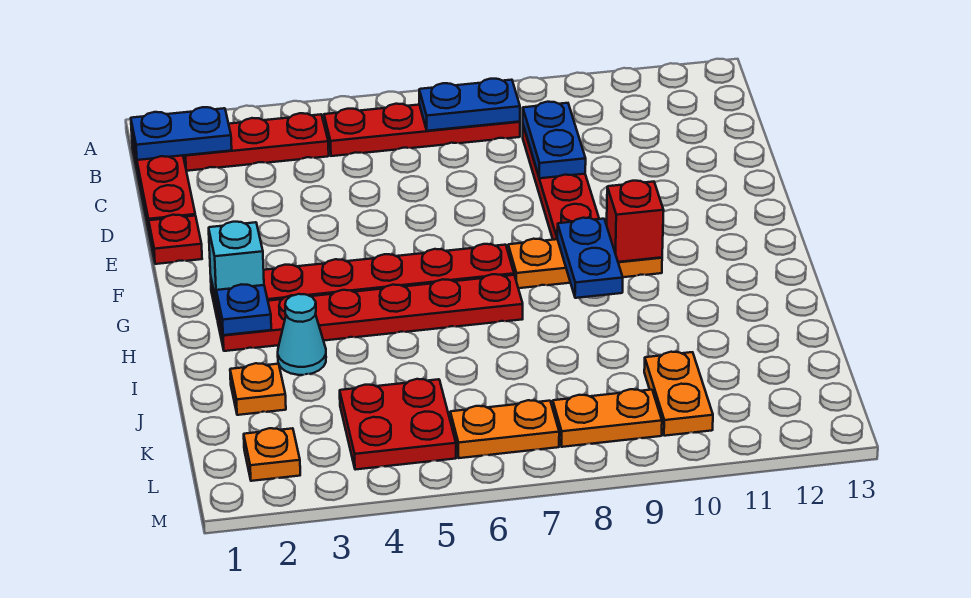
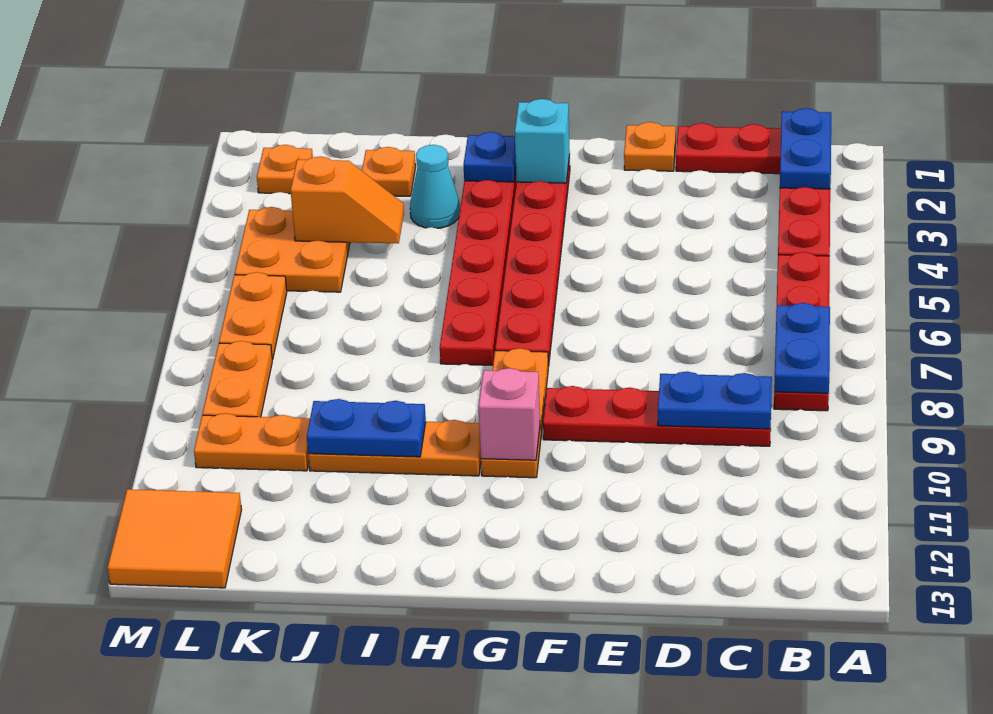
red plate E1 level 1 -> orange plate E1 level 1
blue plate G9:H9 level 2 -> blue plate I10:J10 level 2
red brick G10 level 2 -> pink brick G10 level 2
none -> orange plate H10:J10 level 1
none -> orange slope J4:K4 level 2 top K
red plate K4:L5 level 1 -> orange plate K4:L5 level 1
none -> orange tile L12:M13 level 1

